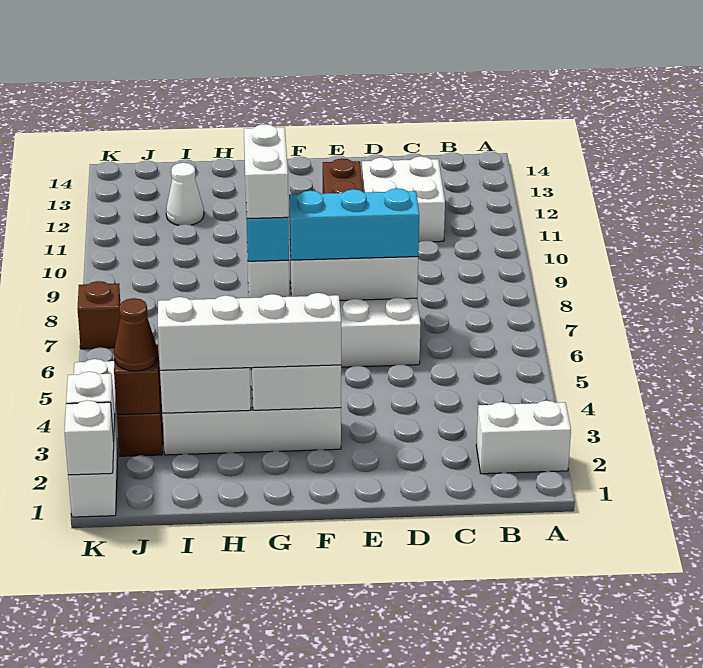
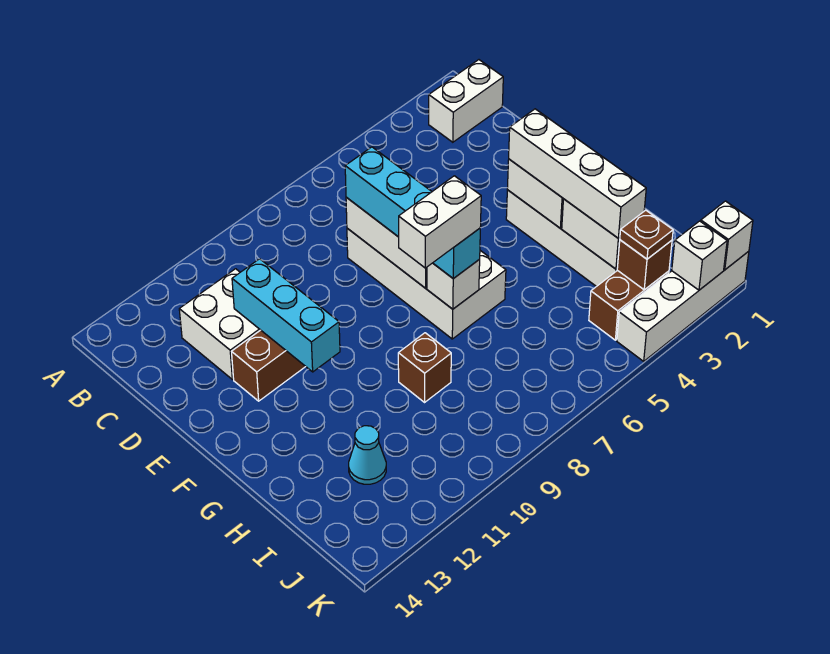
white brick A2:B2 level 1 -> white brick B1:B2 level 1
none -> cyan brick D11:F11 level 2
white cone I12 level 1 -> cyan cone I12 level 1
brown cone J3 level 3 -> brown plate J3 level 3
brown brick K7 level 1 -> brown brick H9 level 1

